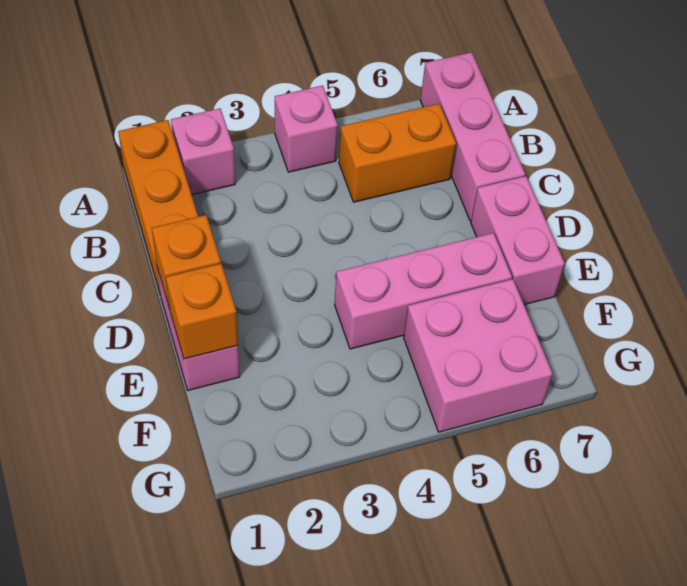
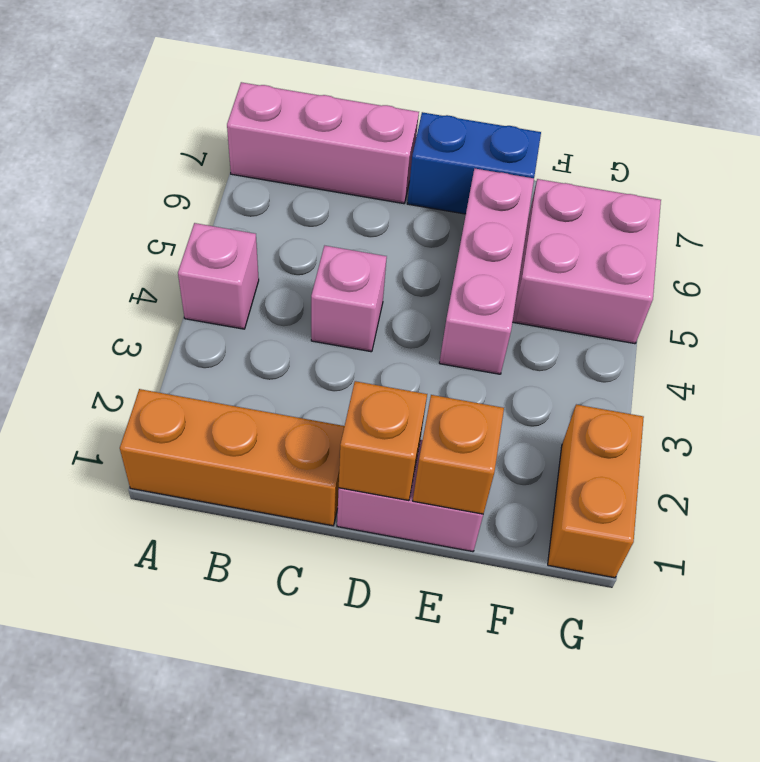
pink brick A2 level 1 -> pink brick C4 level 1
orange brick B5:B6 level 1 -> orange brick G1:G2 level 1
pink brick D7:E7 level 1 -> blue brick D7:E7 level 1

